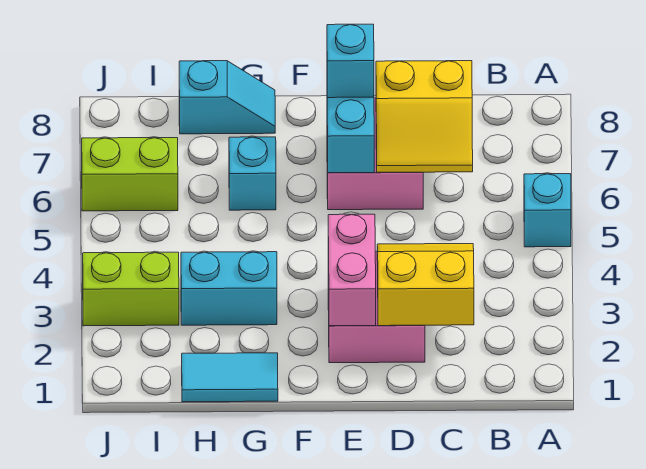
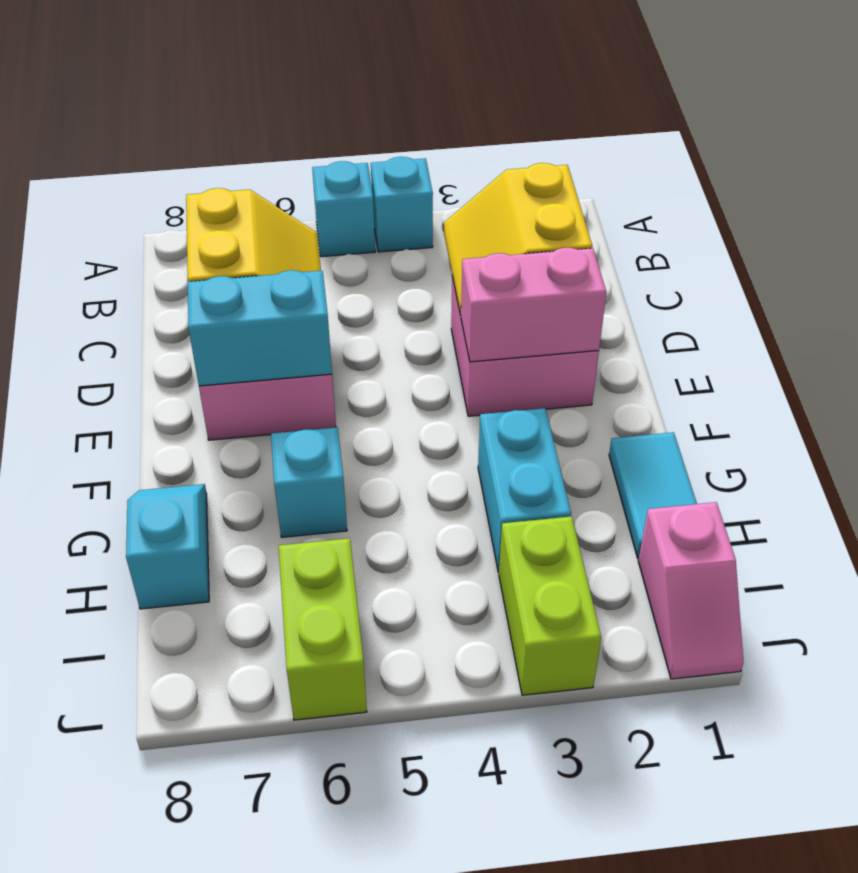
cyan brick E7 level 3 -> cyan brick A4 level 1
none -> pink slope I1:J1 level 1 top I

